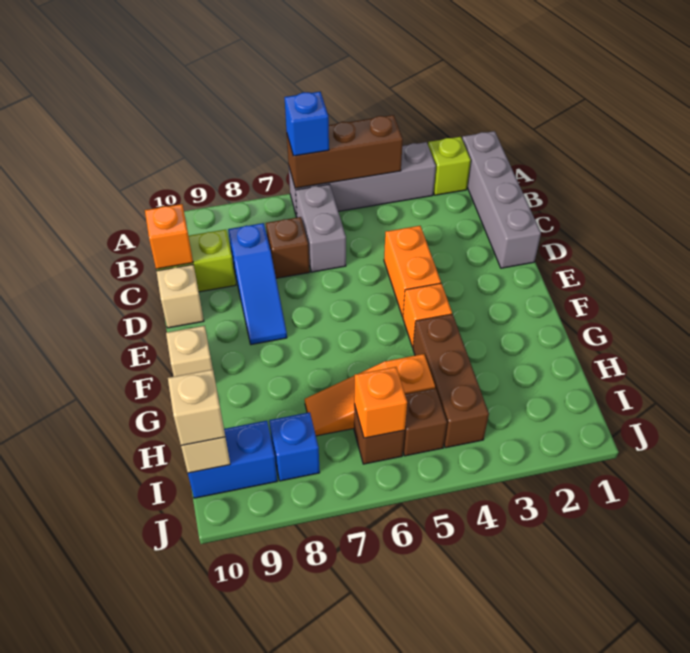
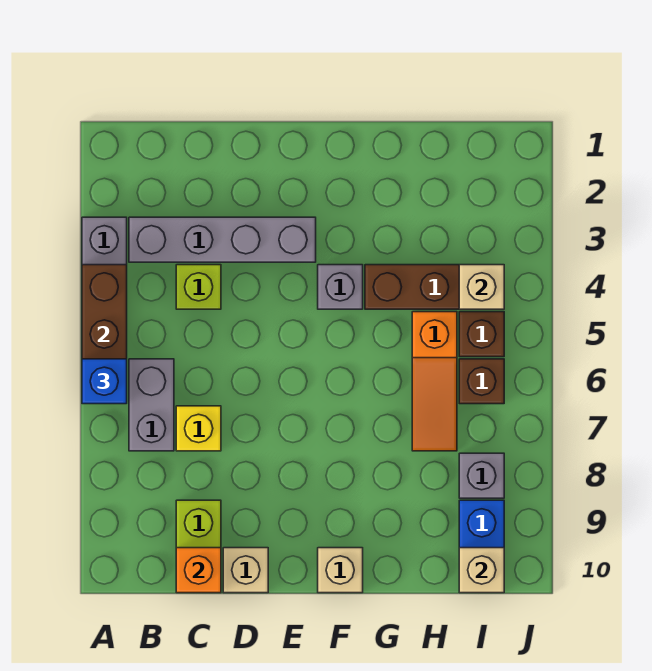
grey brick A1:D1 level 1 -> grey brick B3:E3 level 1
lime brick A2 level 1 -> lime brick C4 level 1
grey brick B6:C6 level 1 -> grey brick B6:B7 level 1
brown brick C7 level 1 -> yellow brick C7 level 1
blue slope C8:E8 level 1 top C -> none
orange brick D4:E4 level 1 -> none
orange brick F4 level 1 -> grey brick F4 level 1
orange brick I6 level 2 -> none
blue brick I8 level 1 -> grey brick I8 level 1
tan brick I10 level 3 -> tan brick I4 level 2

